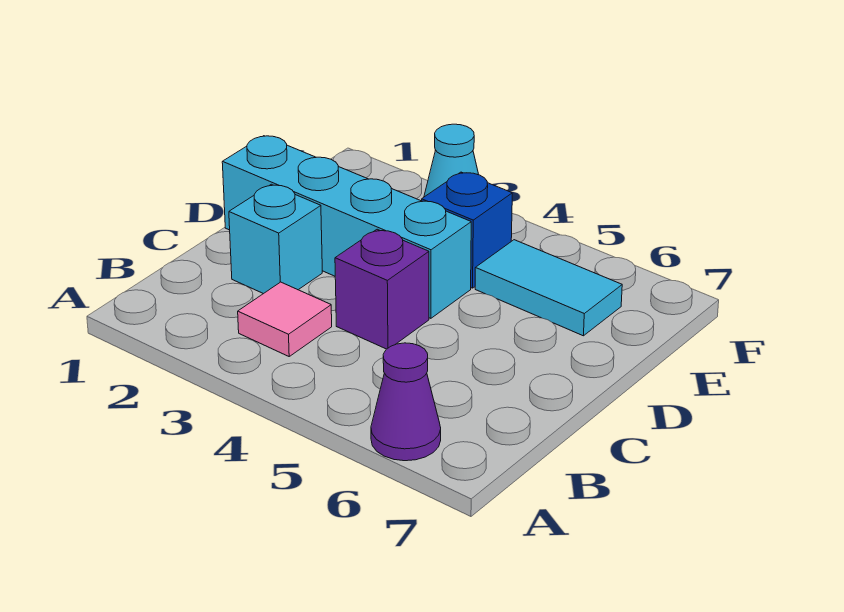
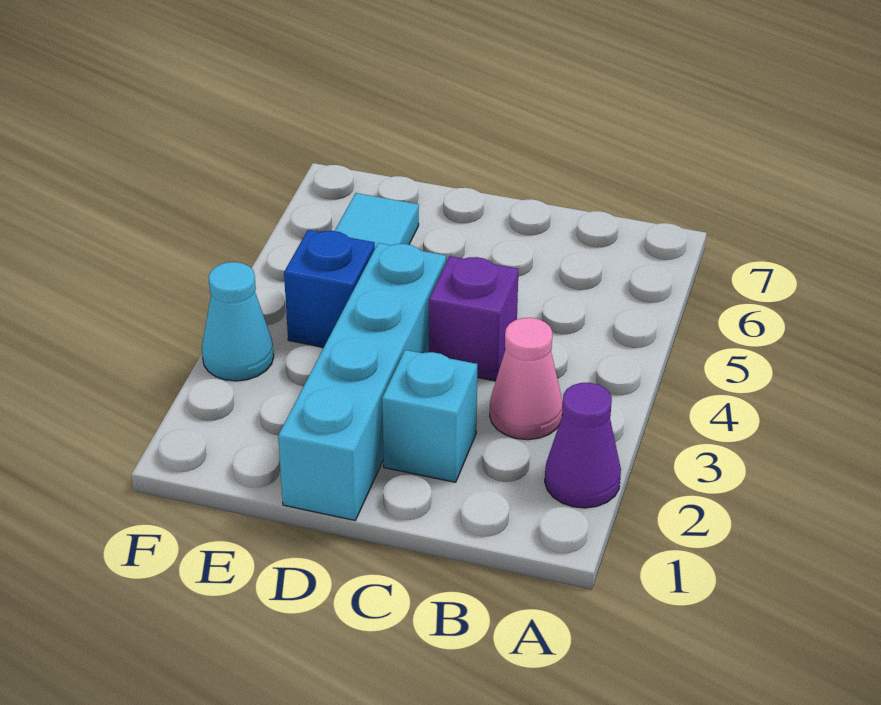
purple cone A6 level 1 -> purple cone A2 level 1
pink tile B3 level 1 -> pink cone B3 level 1

